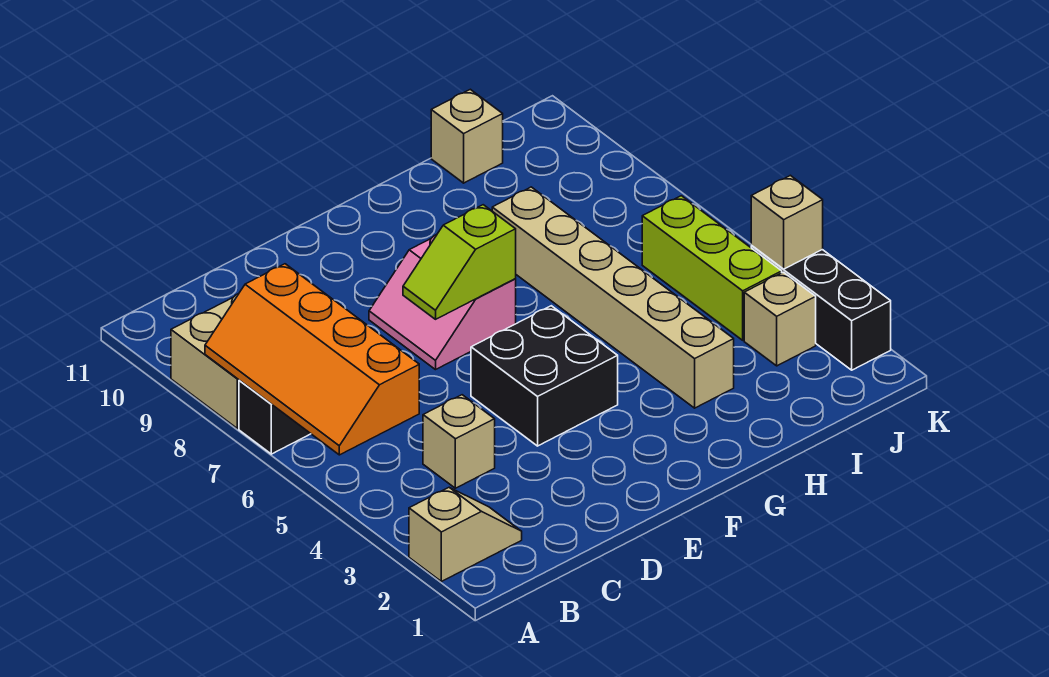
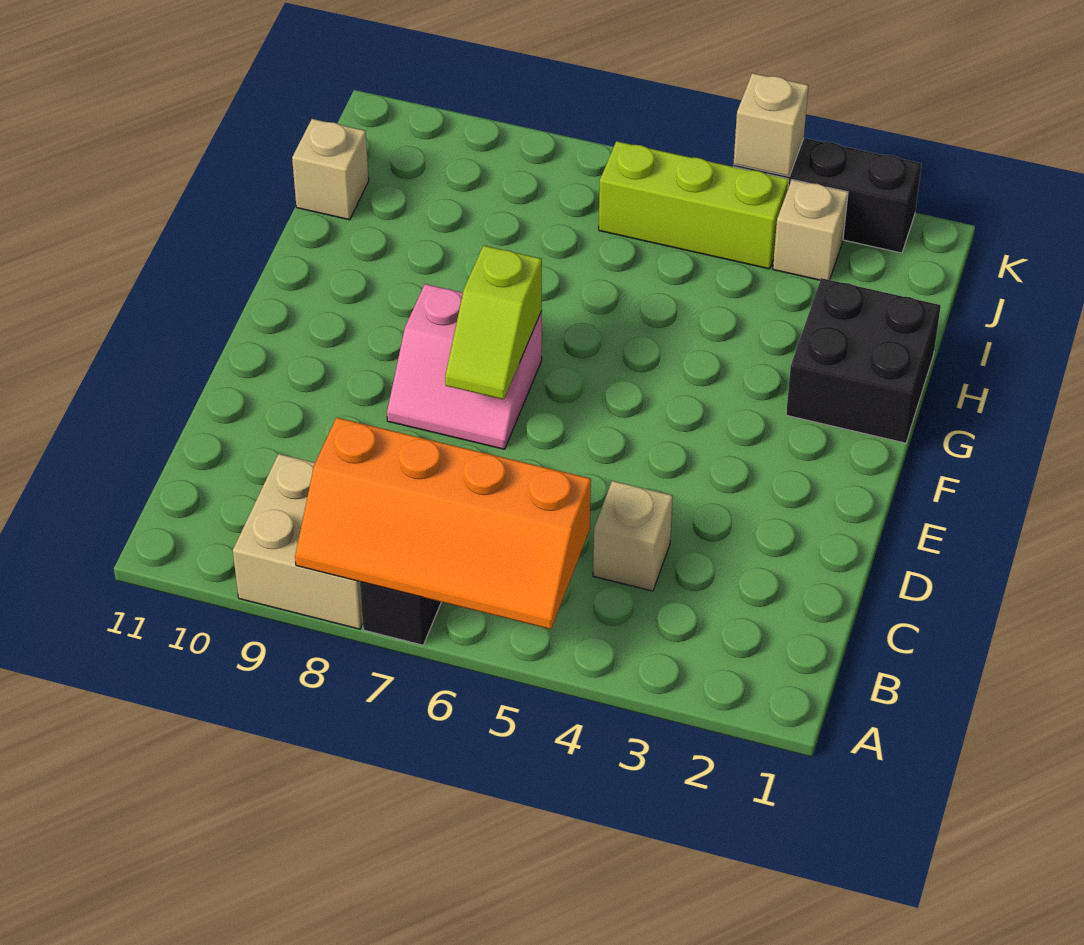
tan slope A2:B2 level 1 top A -> none
black brick E4:F5 level 1 -> black brick G1:H2 level 1
tan brick H3:H8 level 1 -> none

